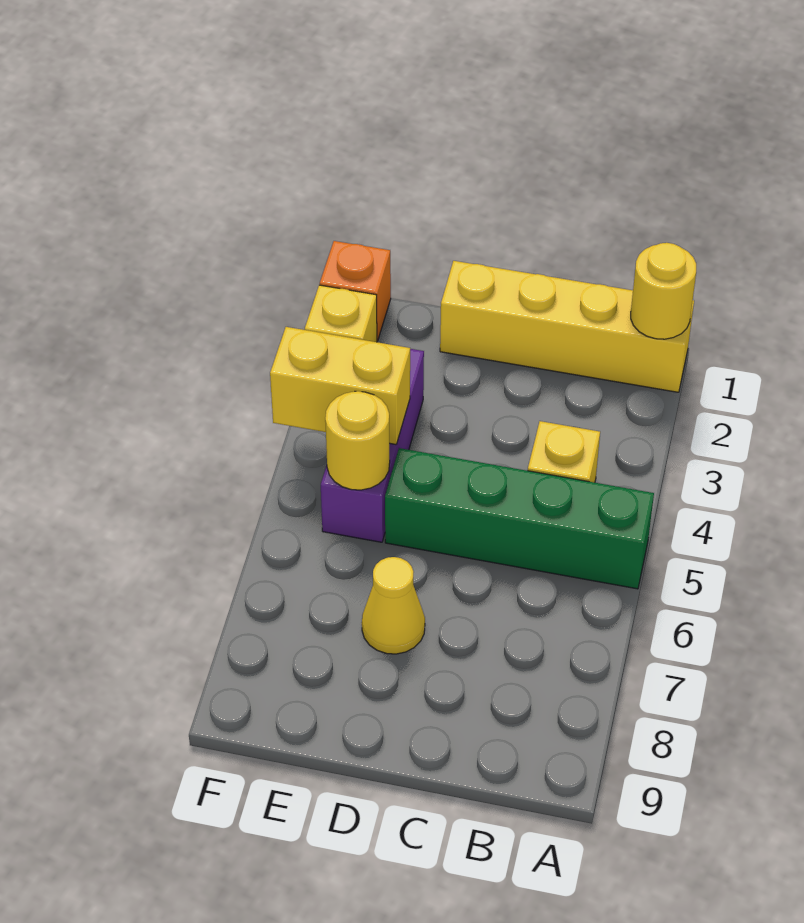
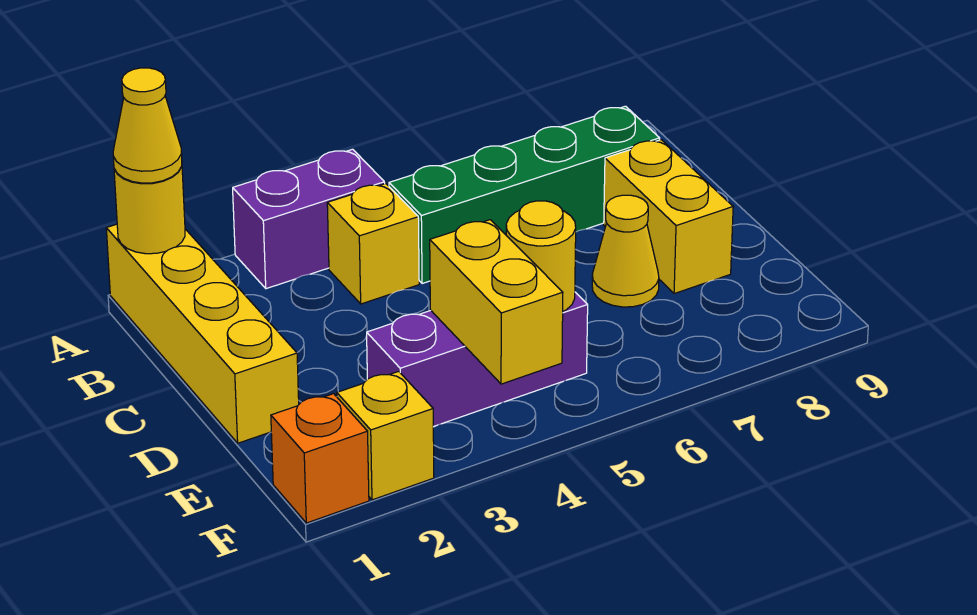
none -> yellow cone A1 level 3
none -> purple brick A3:A4 level 1
green brick A5:D5 level 1 -> green brick B5:B8 level 1
none -> yellow brick C8:D8 level 1

